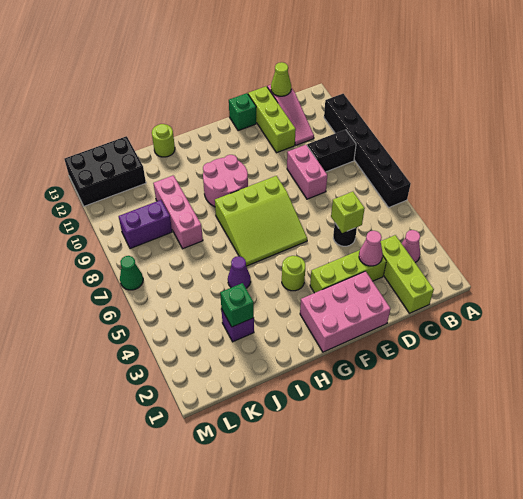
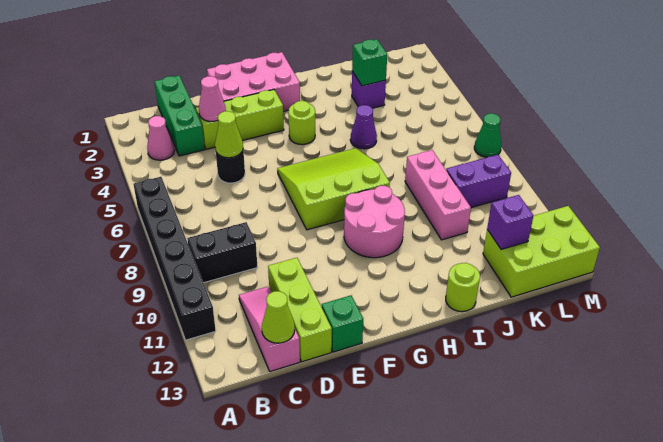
lime brick C1:C3 level 1 -> green brick C1:C3 level 1
lime brick D5 level 2 -> lime cone D5 level 2
pink brick D8:D9 level 1 -> none
black brick K12:M13 level 1 -> lime brick K12:M13 level 1
none -> purple brick K12 level 2

